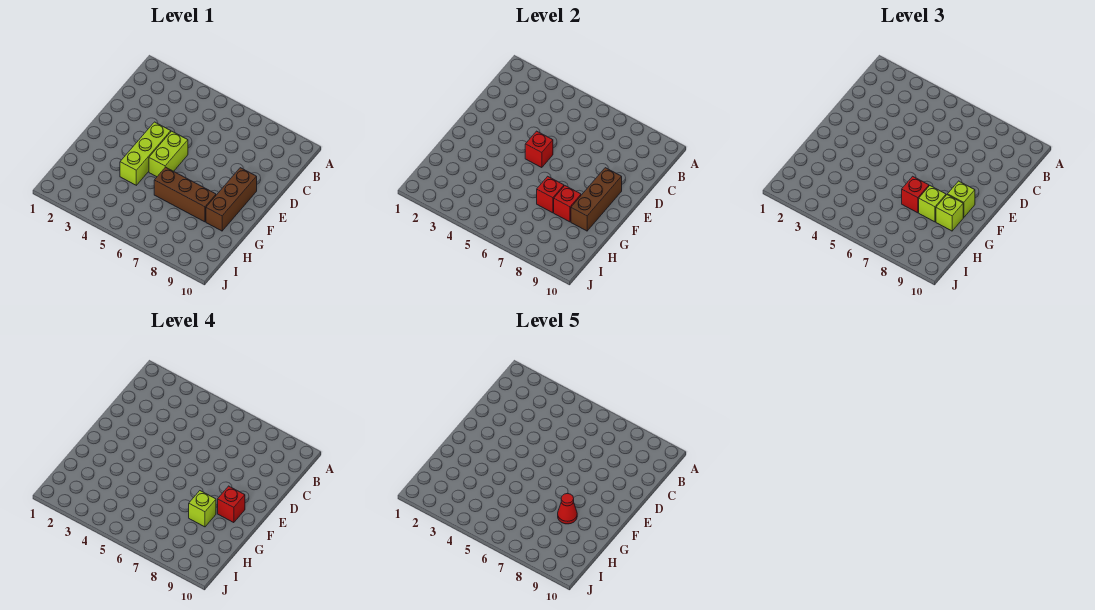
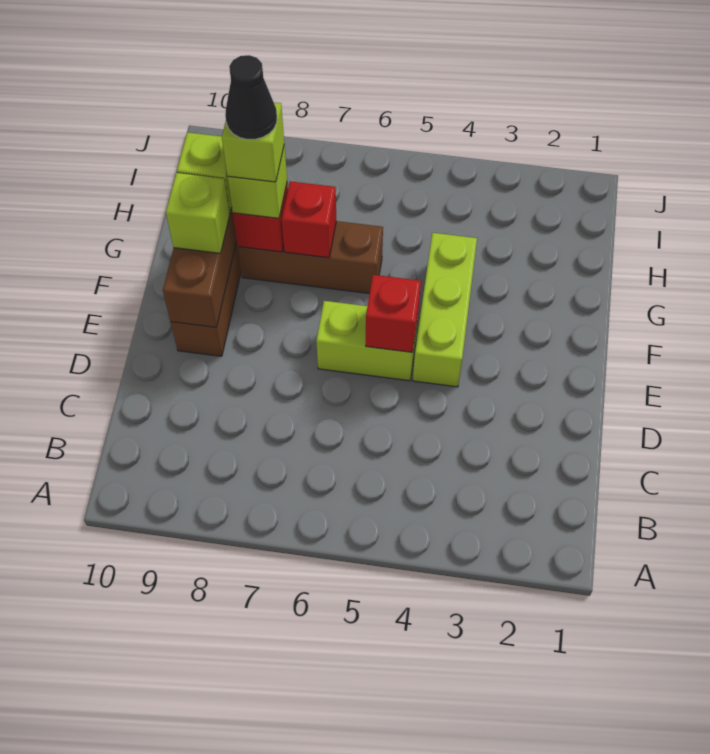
lime brick E5:F5 level 1 -> lime brick E5:E6 level 1
red brick F9 level 4 -> none
red brick G7 level 3 -> none
red cone G8 level 5 -> black cone G8 level 5

